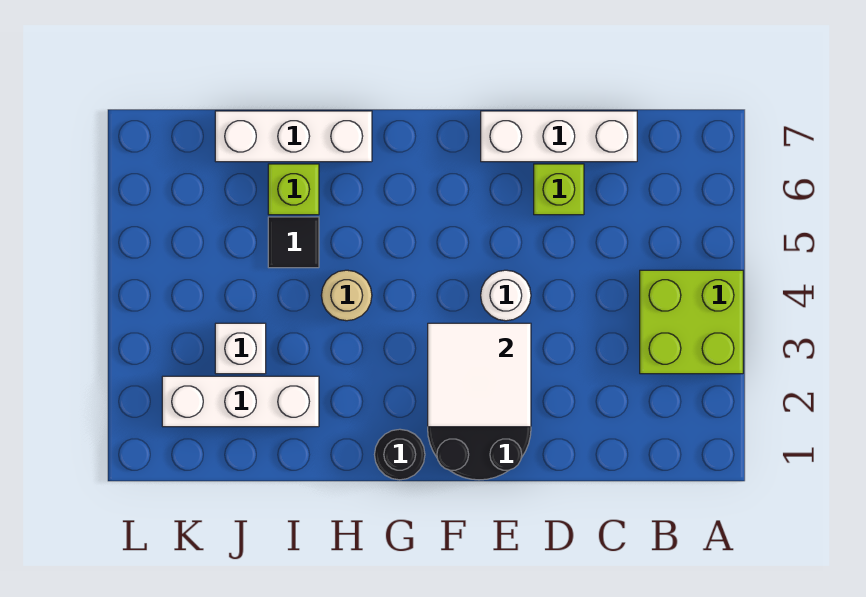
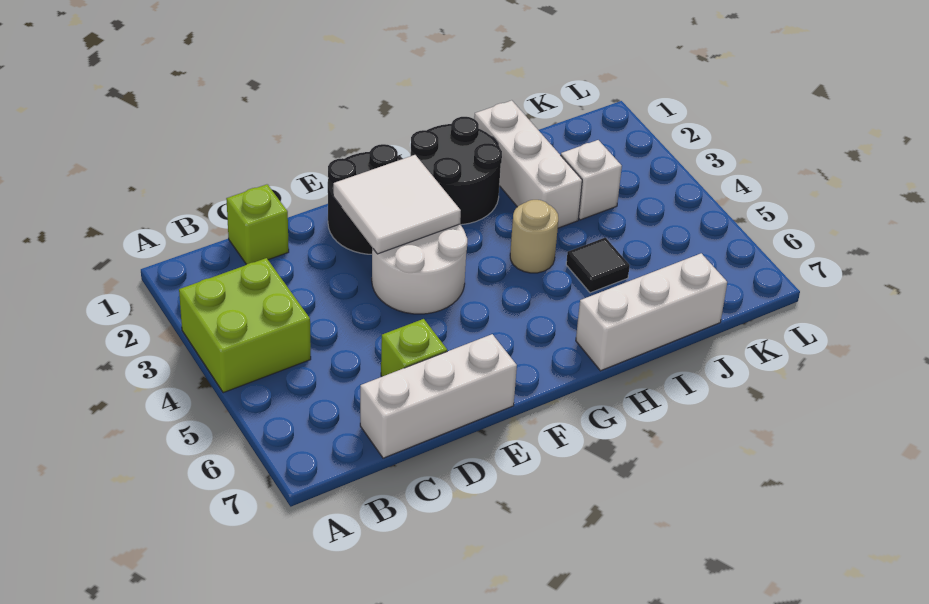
white round brick E4 level 1 -> white round brick E3:F4 level 1
black round brick G1 level 1 -> black round brick G1:H2 level 1
white brick I2:K2 level 1 -> white brick I1:I3 level 1
lime brick I6 level 1 -> lime brick C1 level 1

